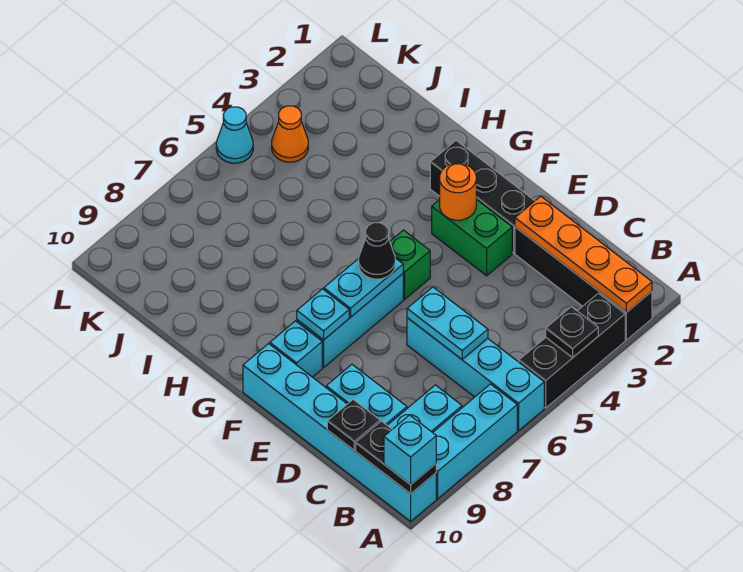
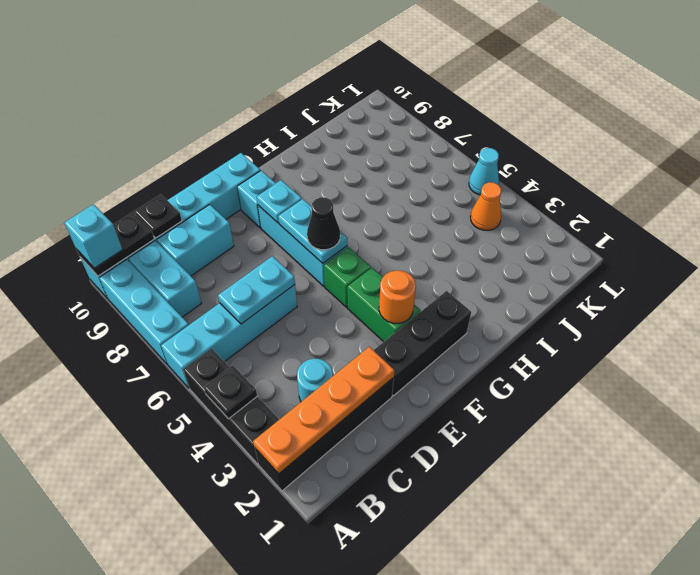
none -> cyan round brick C3 level 1
green brick E3:F3 level 1 -> green brick F3:F4 level 1

